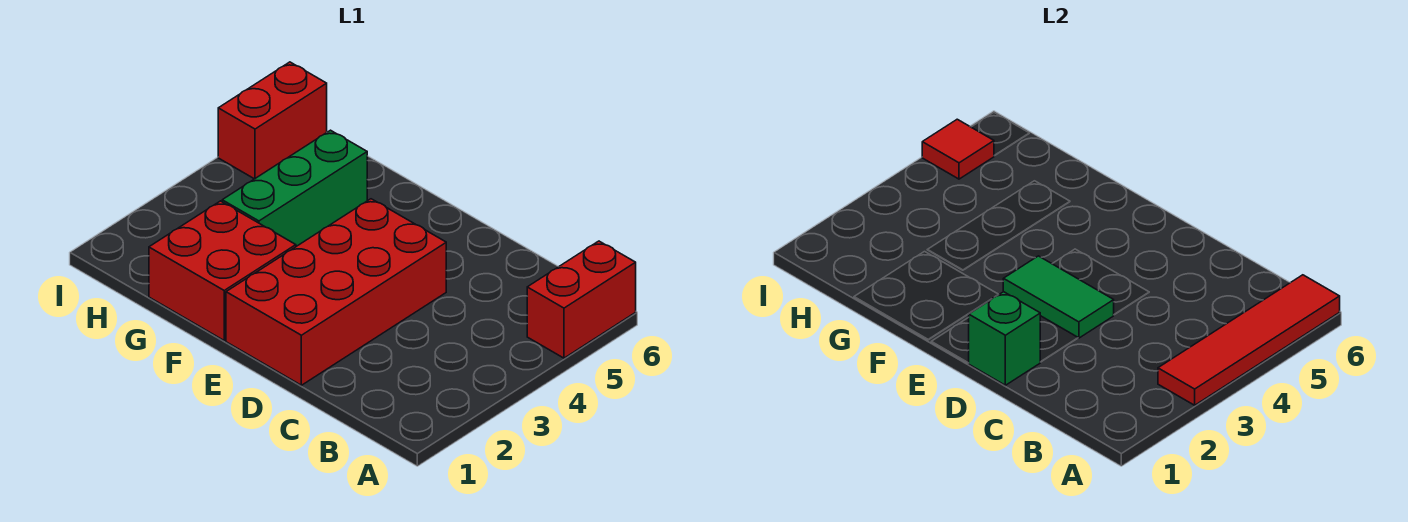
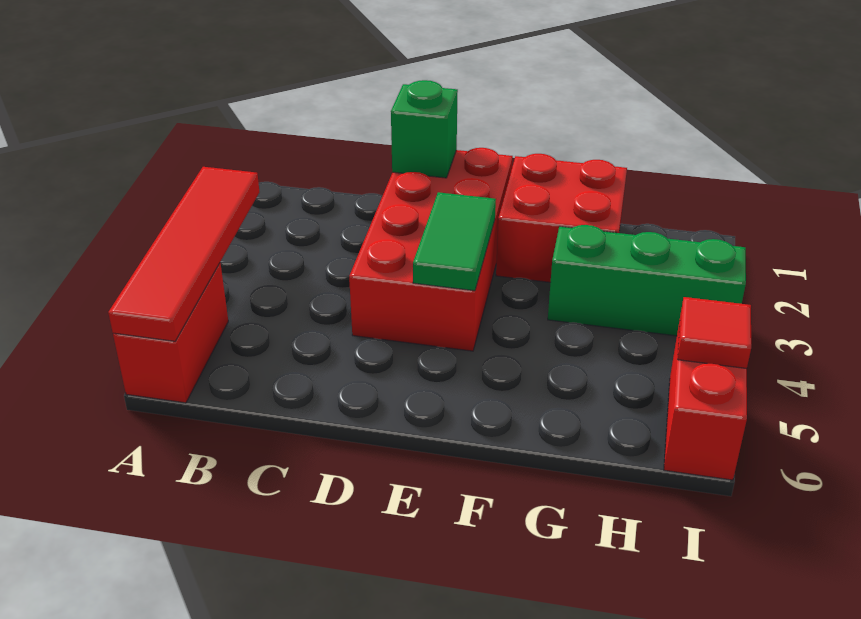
green tile D3:E3 level 2 -> green tile E3:E4 level 2
green brick G3:G5 level 1 -> green brick G3:I3 level 1

